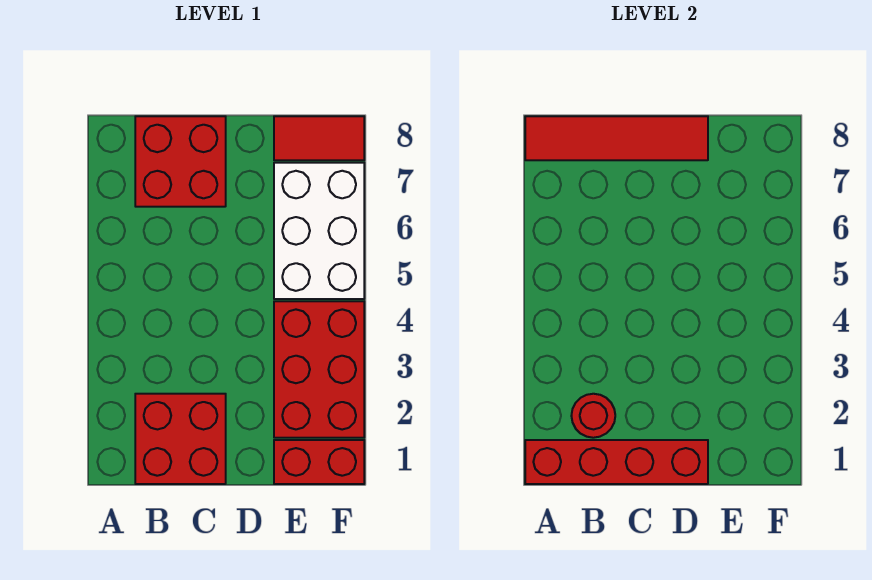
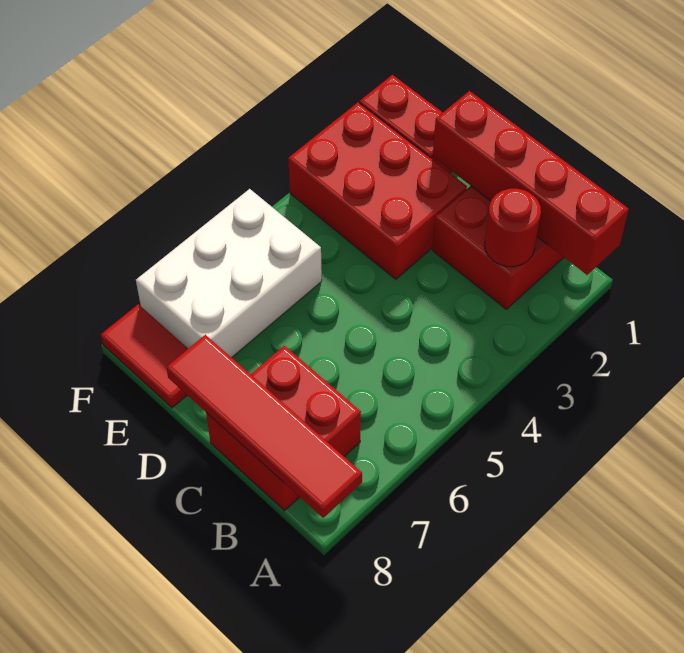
red brick E2:F4 level 1 -> red brick D2:F3 level 1

